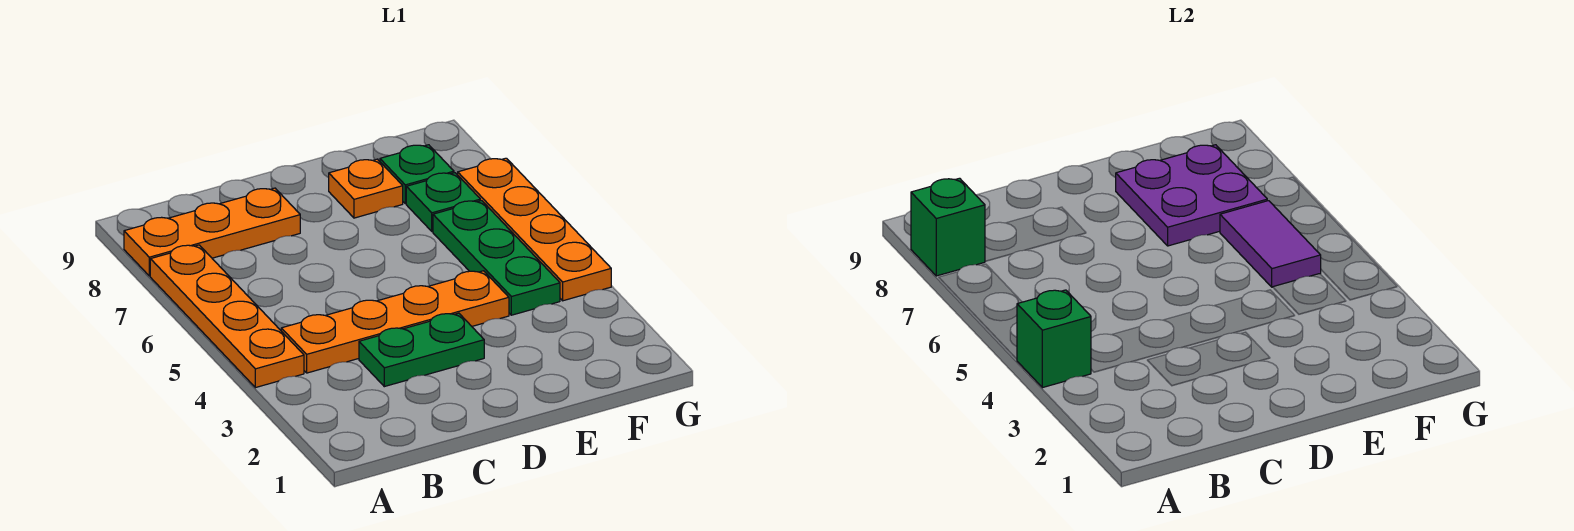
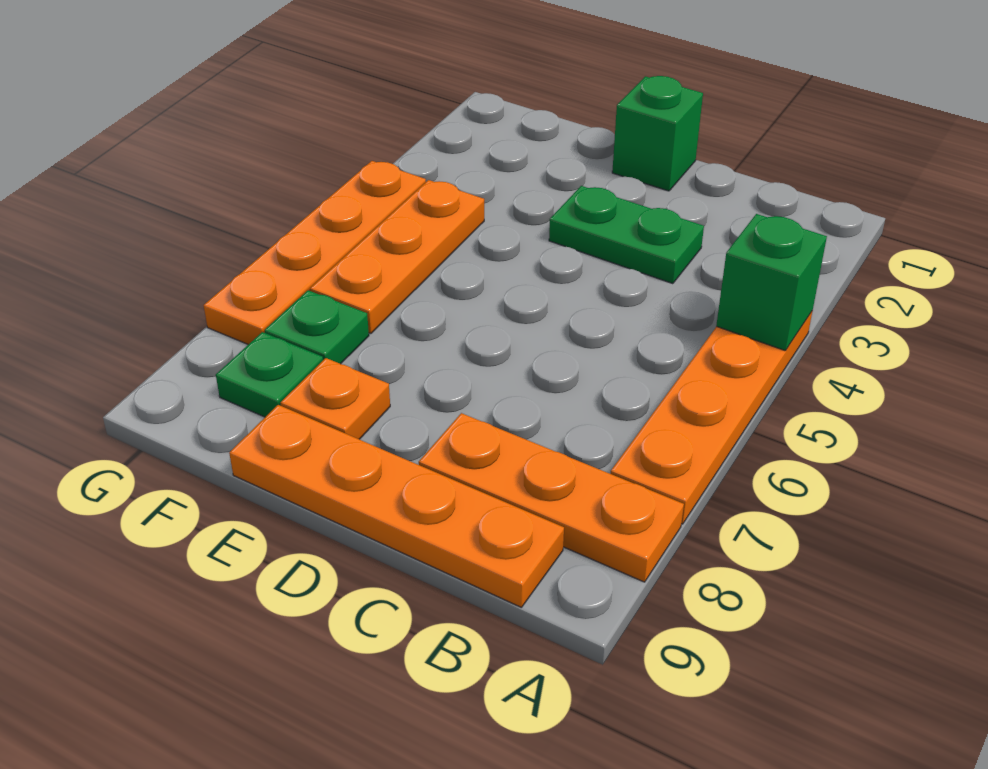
green brick A8 level 2 -> green brick D1 level 1
orange plate B4:E4 level 1 -> orange plate B9:E9 level 1
purple plate E7:F8 level 2 -> none
green plate F4:F6 level 1 -> orange plate F4:F6 level 1
purple tile F5:F6 level 2 -> none

